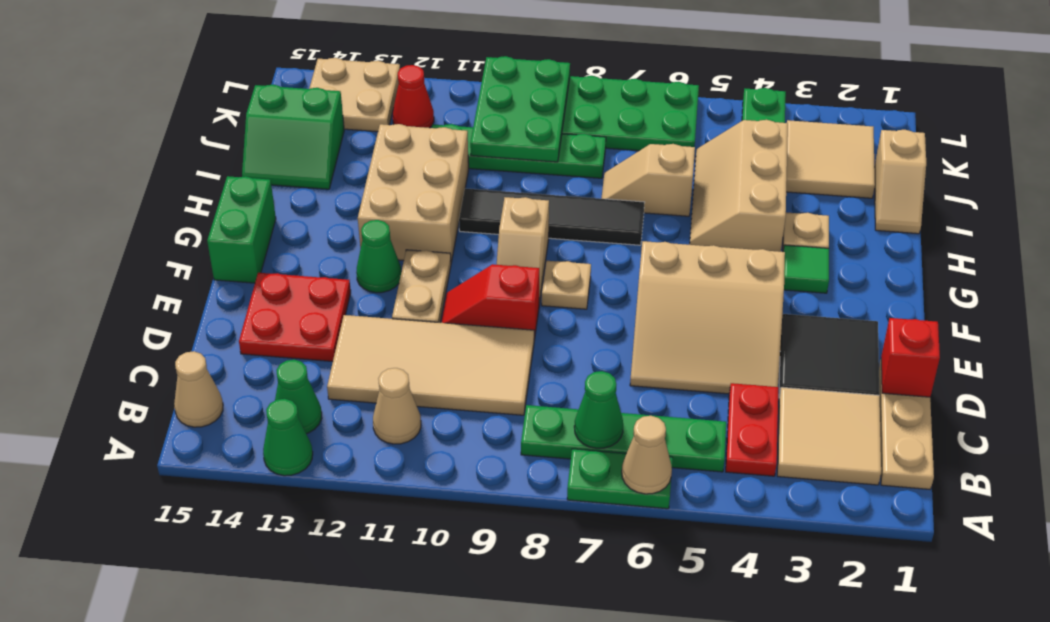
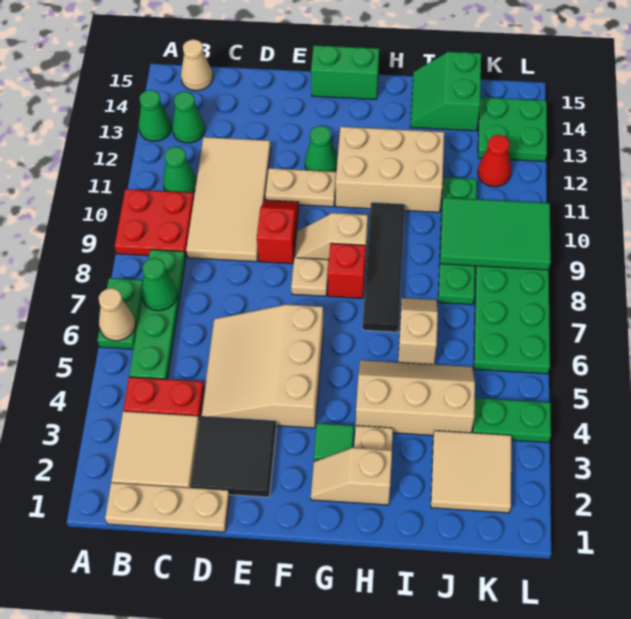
tan cone B11 level 1 -> green cone B11 level 1
red brick D1 level 2 -> red brick G8 level 1
red plate D13:E14 level 1 -> red plate A9:B10 level 1
tan slope I1:J1 level 1 top J -> tan slope G2:H2 level 1 top H
green plate J9:L10 level 2 -> green tile J9:L10 level 2
tan plate K13:L14 level 1 -> green plate K13:L14 level 1

